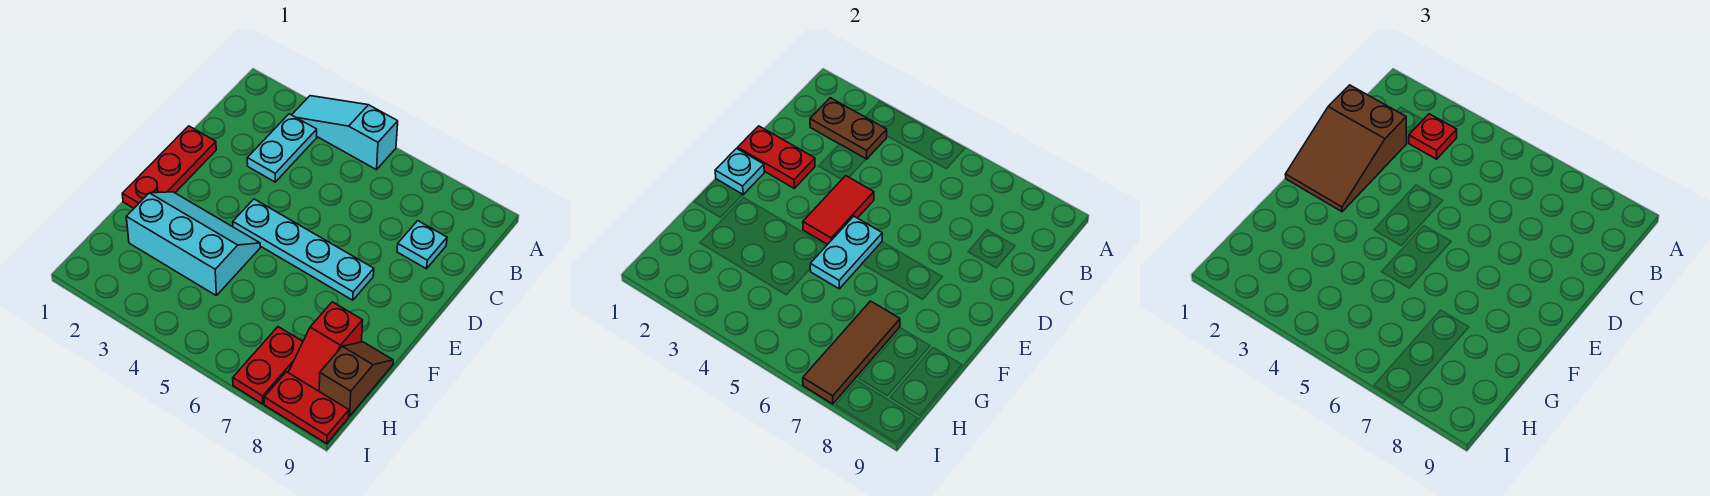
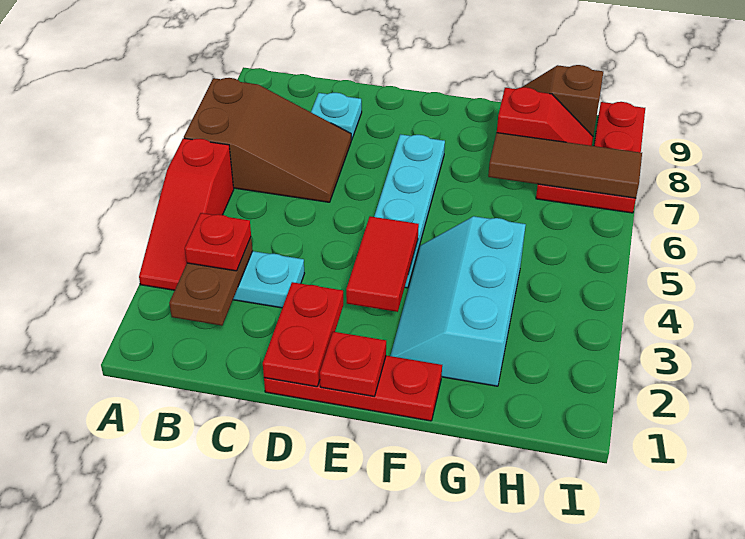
cyan slope A3:A5 level 1 top 5 -> red slope A3:A5 level 1 top 5
brown slope C1:E2 level 3 top C -> brown slope A6:C7 level 1 top A
red tile D4:E4 level 2 -> red tile E3:E4 level 2
cyan plate E1 level 2 -> red plate E1 level 2
cyan plate E5:F5 level 2 -> none

